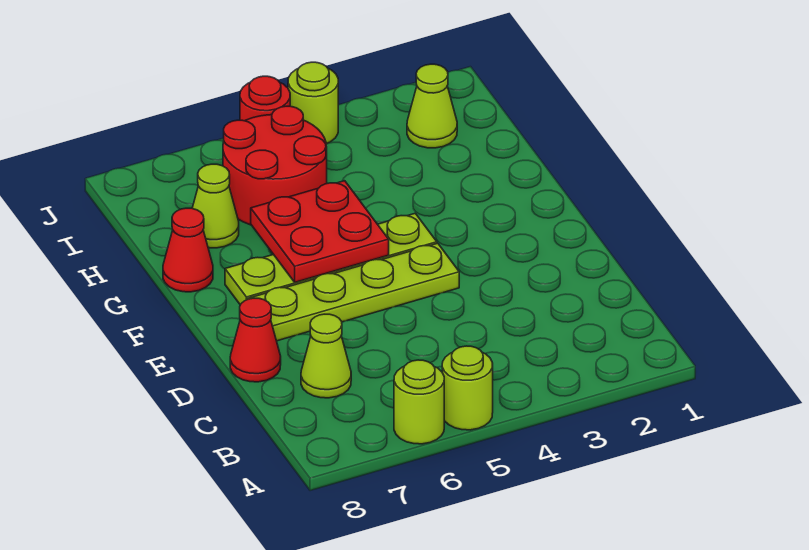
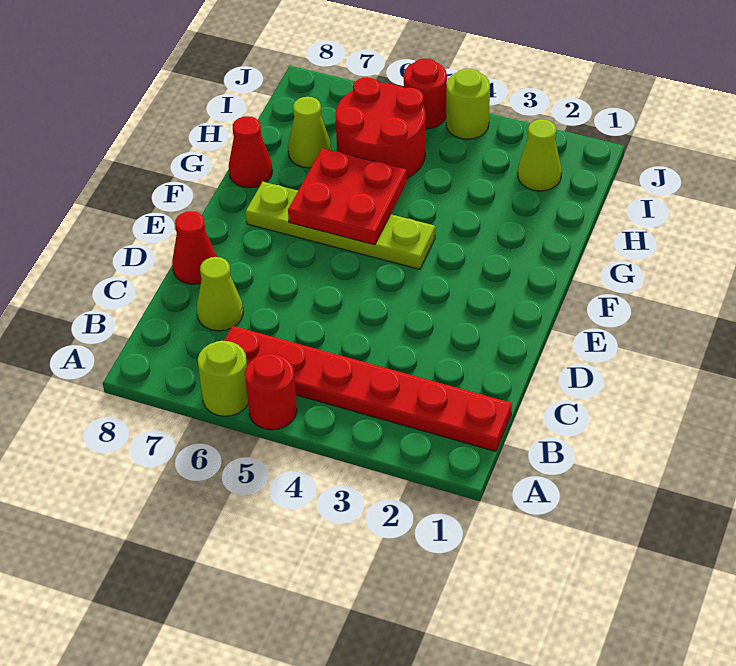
lime round brick A5 level 1 -> red round brick A5 level 1
none -> red plate B1:B6 level 1
lime plate E4:E7 level 1 -> none

